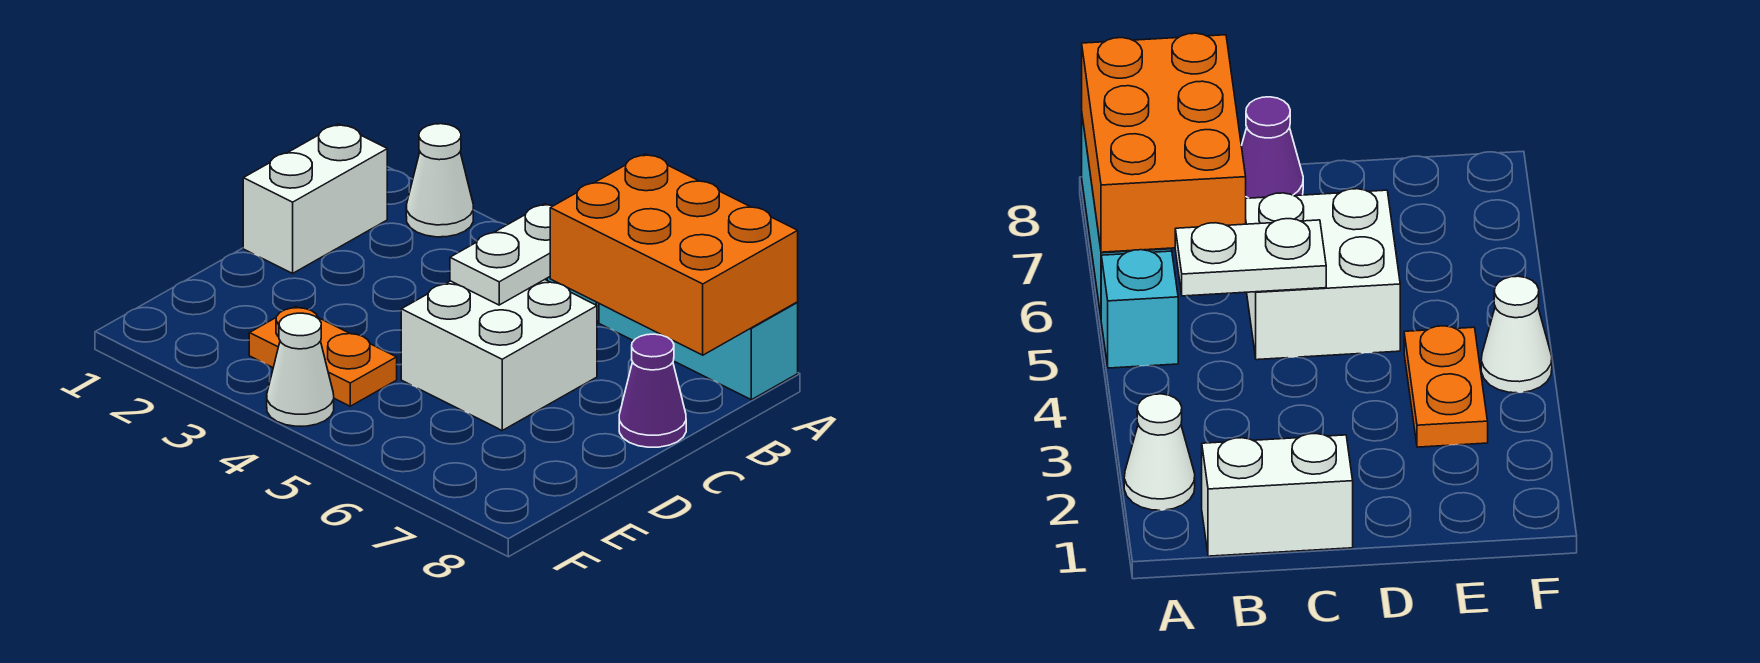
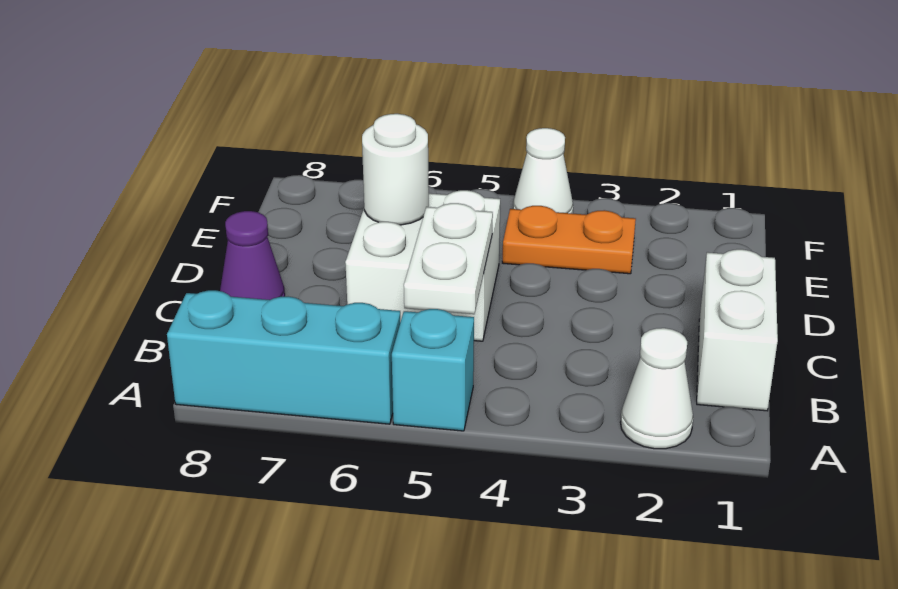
orange brick A6:B8 level 2 -> none
none -> white round brick D6 level 2

